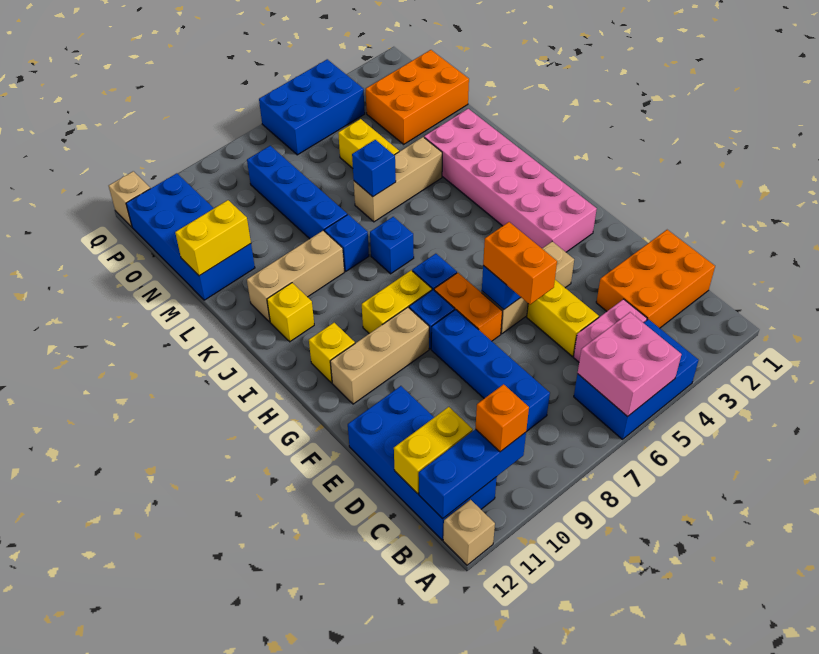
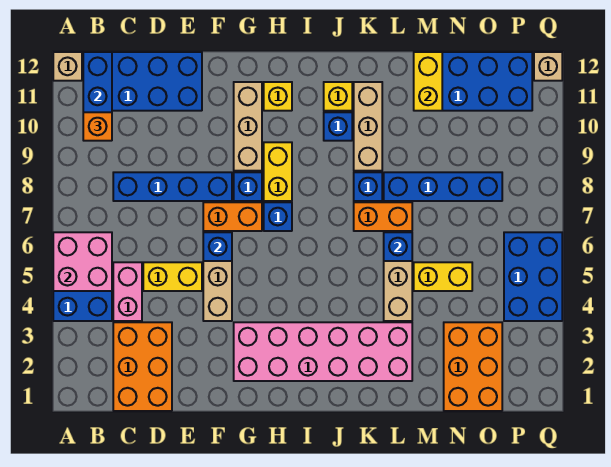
yellow brick C11:C12 level 2 -> none
orange brick E6:F6 level 3 -> orange brick K7:L7 level 1
blue brick J7 level 1 -> blue brick J10 level 1

